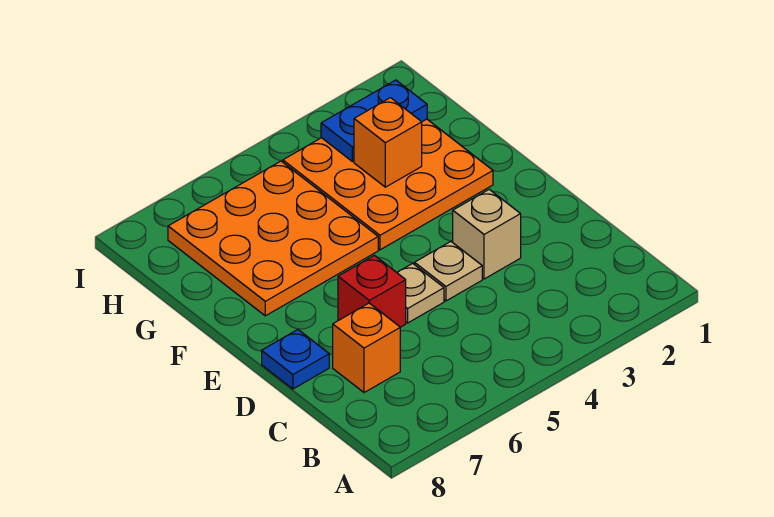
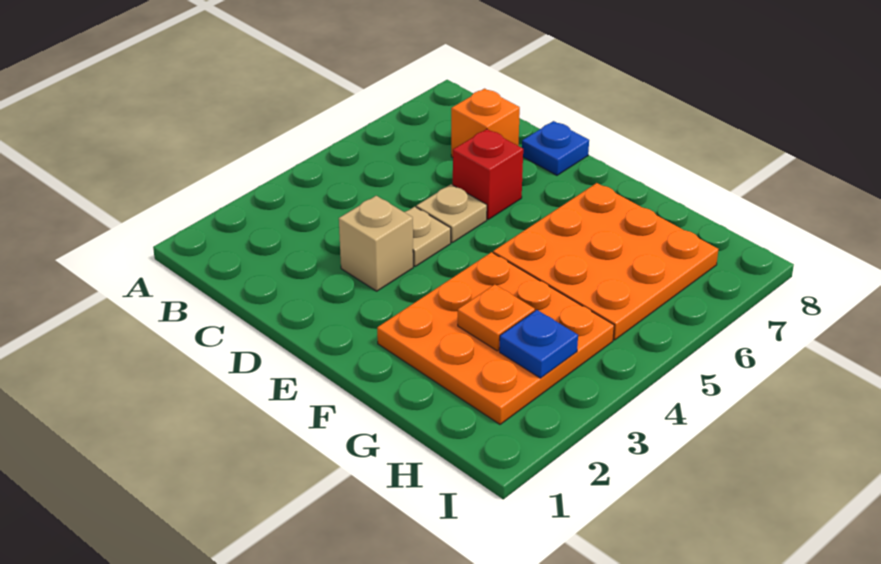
orange brick G3 level 2 -> orange plate G3 level 2
blue plate H2:H3 level 2 -> blue plate H3 level 2

